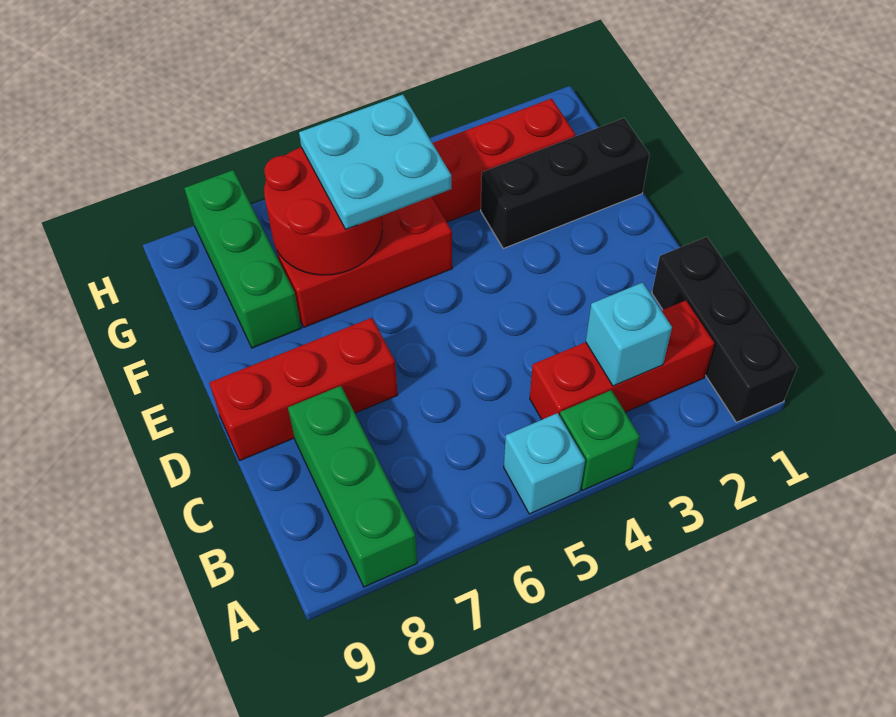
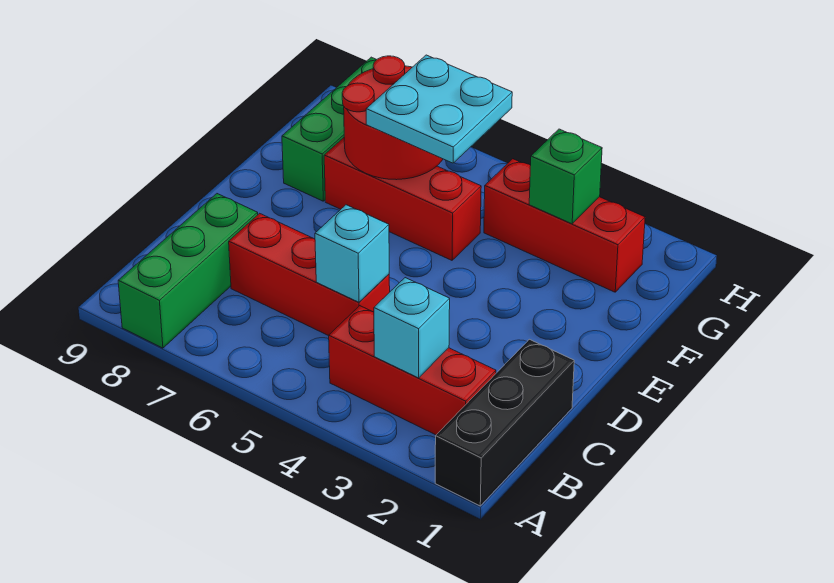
green brick A4 level 1 -> green brick G3 level 2
cyan brick A5 level 1 -> cyan brick C5 level 2
red brick D7:D9 level 1 -> red brick C5:C7 level 1
black brick F1:F3 level 1 -> none

